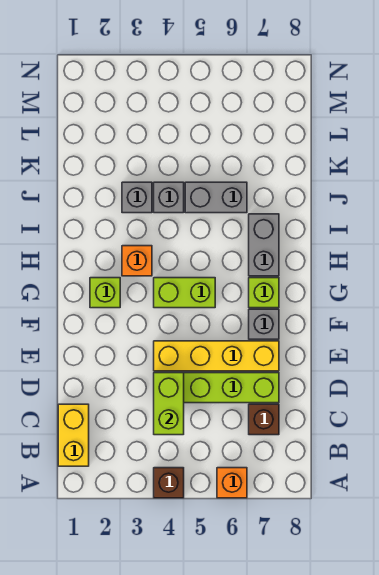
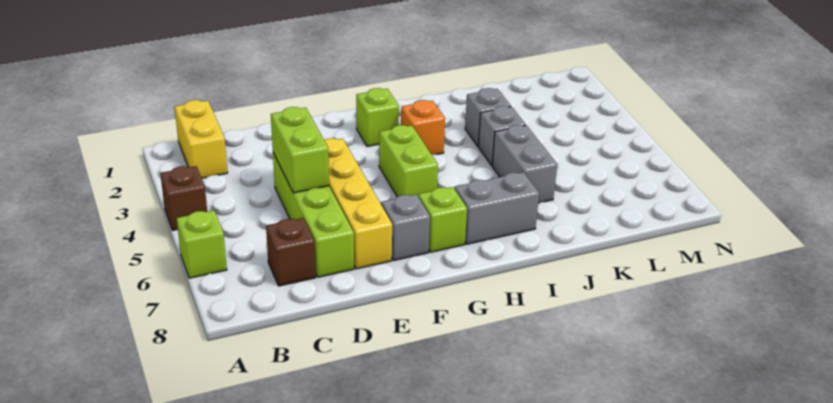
orange brick A6 level 1 -> lime brick A6 level 1
yellow brick B1:C1 level 1 -> yellow brick B1:B2 level 1
lime brick C4:D4 level 2 -> lime brick D4:D5 level 2

